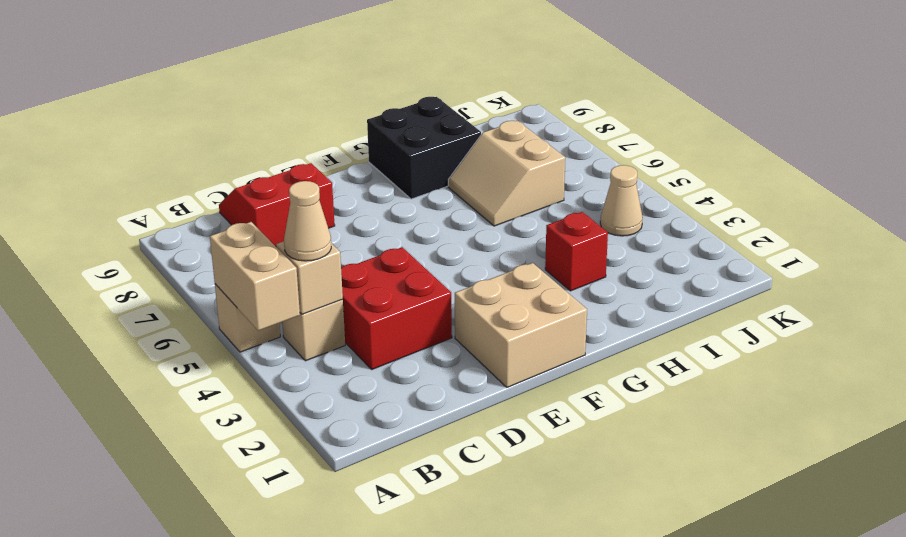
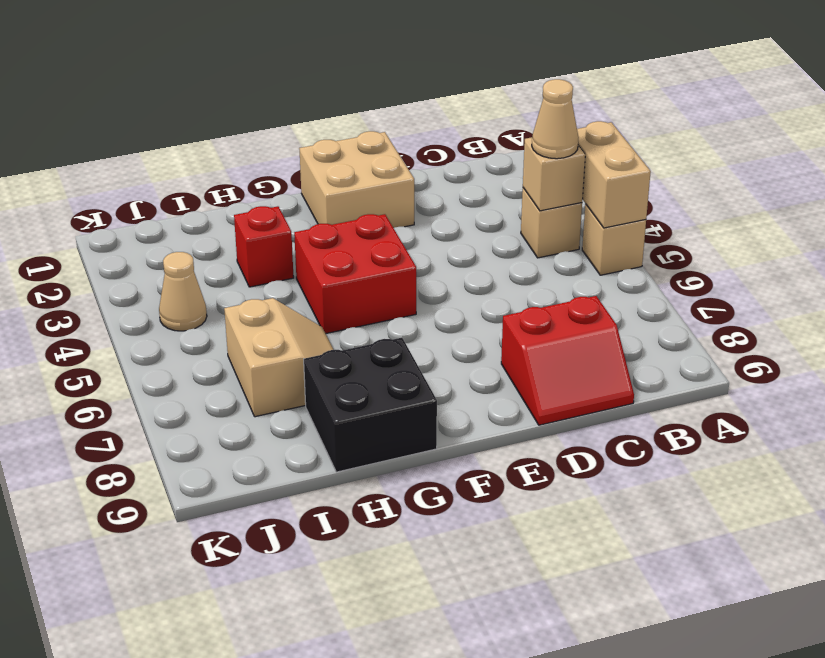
red brick C3:D4 level 1 -> red brick F4:G5 level 1

